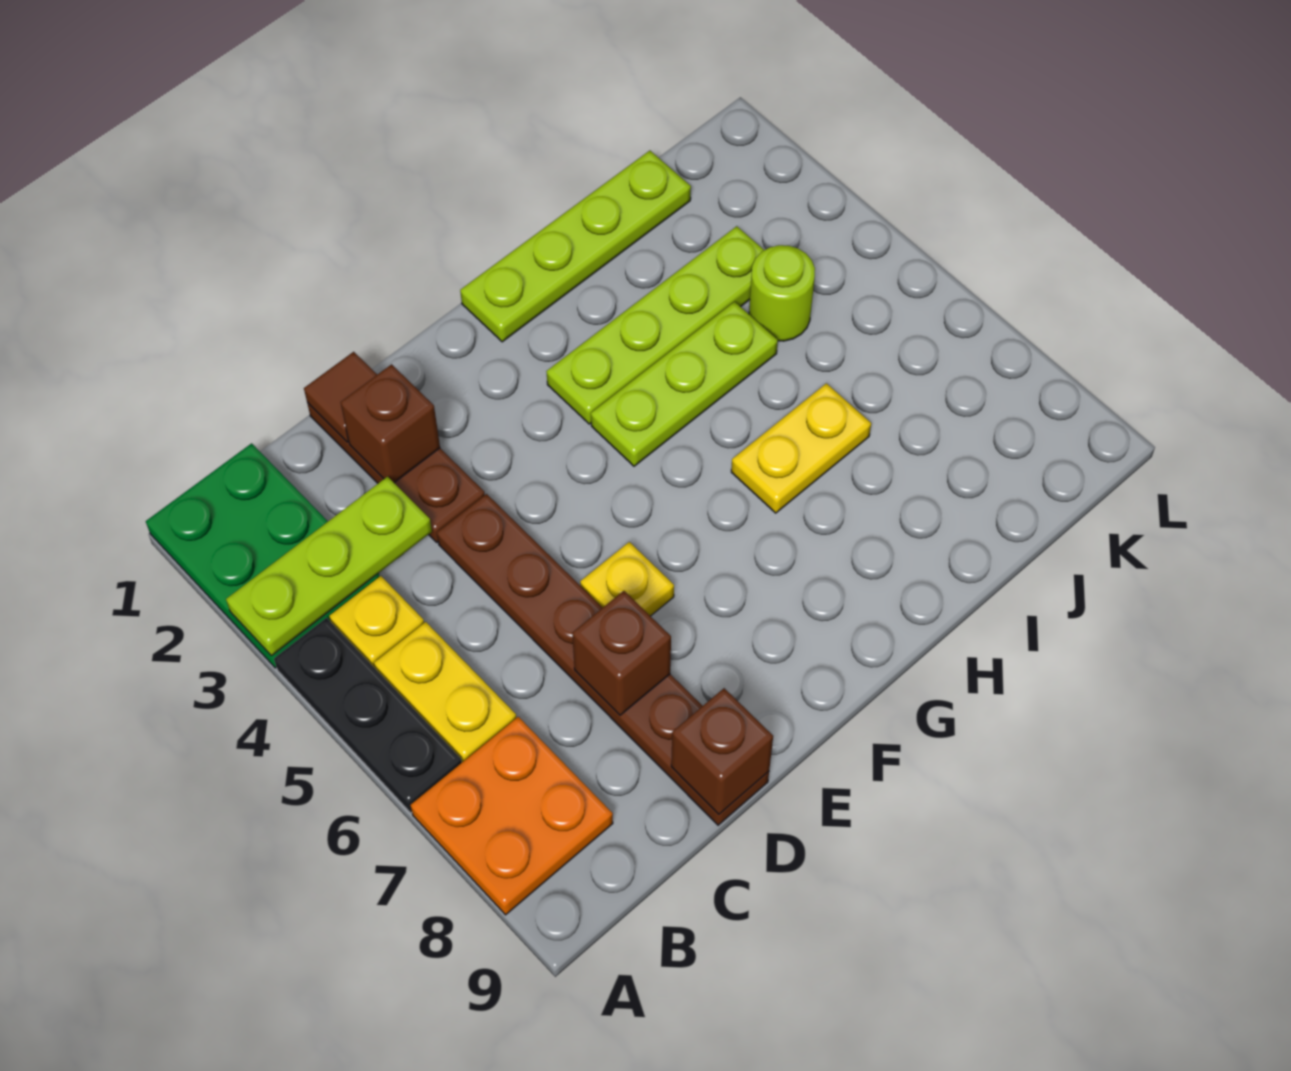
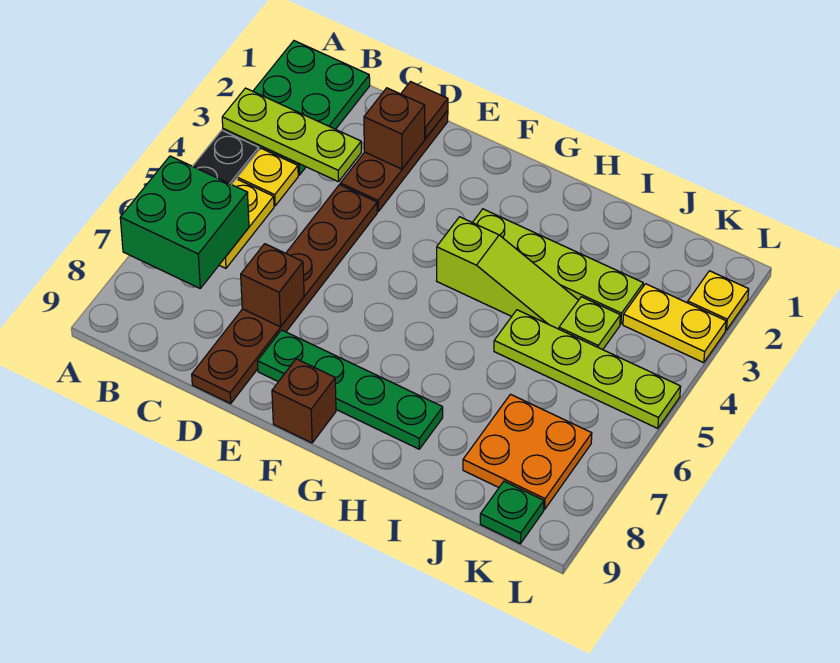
none -> green brick A6:B7 level 2
orange plate A7:B8 level 1 -> orange plate J7:K8 level 1
brown brick D9 level 2 -> brown brick F9 level 1
yellow plate E6 level 1 -> yellow plate L2 level 1
none -> green plate E8:H8 level 1
lime plate G1:J1 level 1 -> lime plate I5:L5 level 1
lime plate G4:I4 level 1 -> lime slope G4:I4 level 1 top G
yellow plate H6:I6 level 1 -> yellow plate K3:L3 level 1
lime round brick J4 level 1 -> lime plate J4 level 1
none -> green plate K9 level 1

